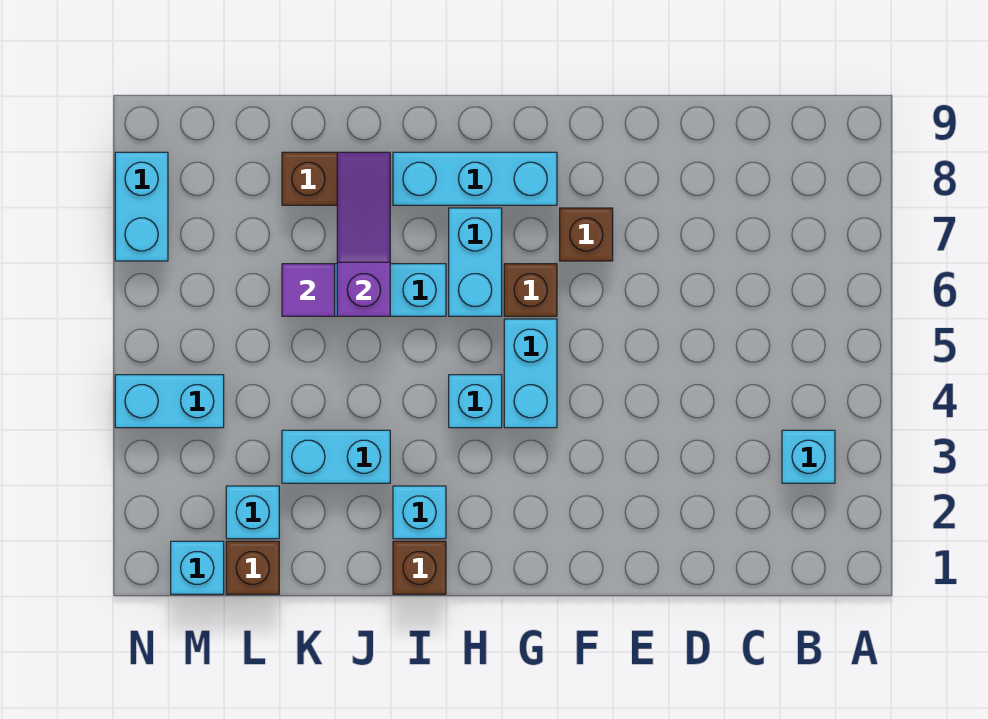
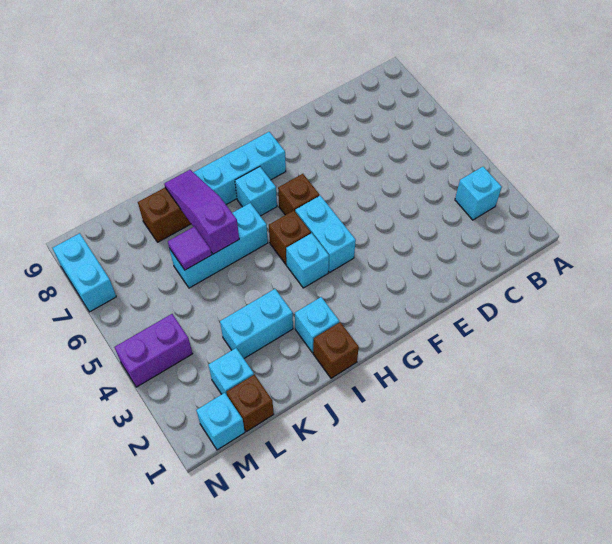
brown brick F7 level 1 -> brown brick H5 level 1
cyan brick H6:H7 level 1 -> cyan brick H7 level 1
cyan brick M4:N4 level 1 -> purple brick M4:N4 level 1

